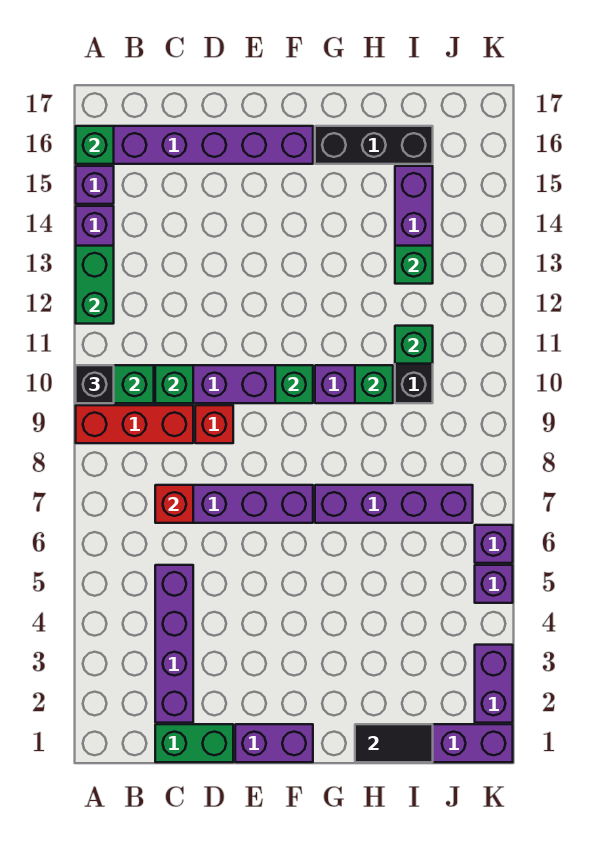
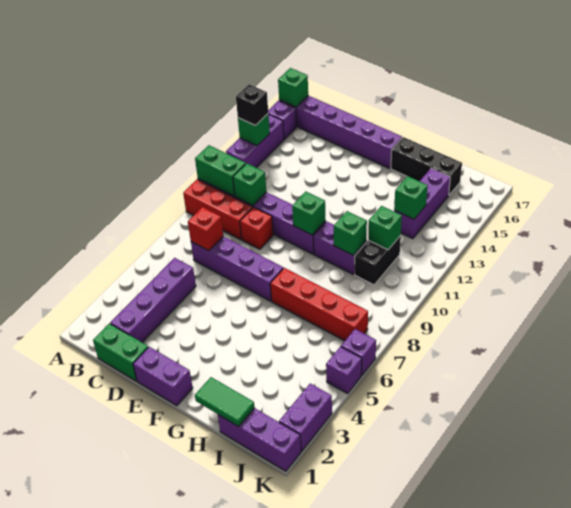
black brick A10 level 3 -> black brick A13 level 3
green brick A12:A13 level 2 -> green brick A13 level 2
purple brick G7:J7 level 1 -> red brick G7:J7 level 1
black tile H1:I1 level 2 -> green tile H1:I1 level 2

